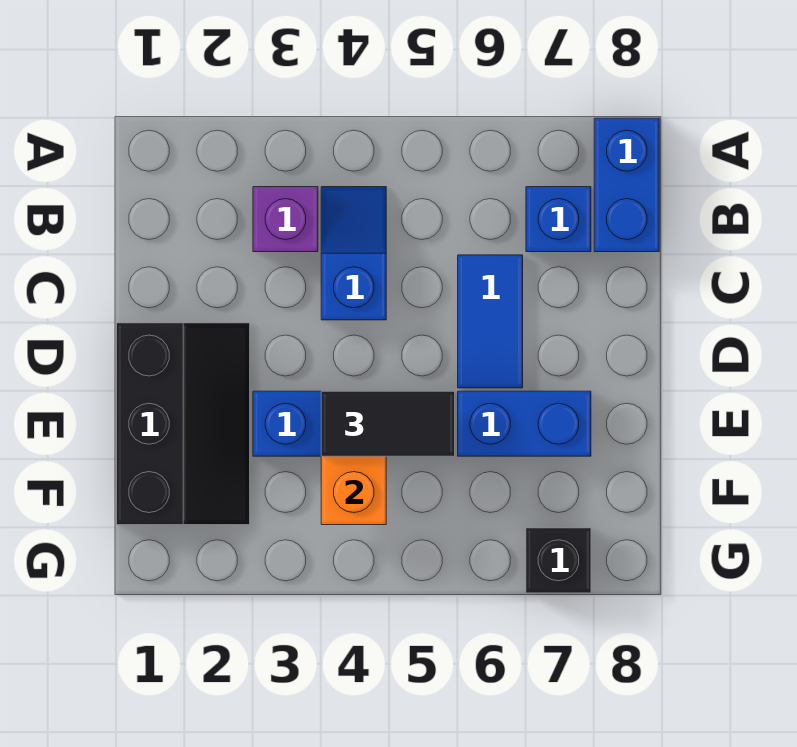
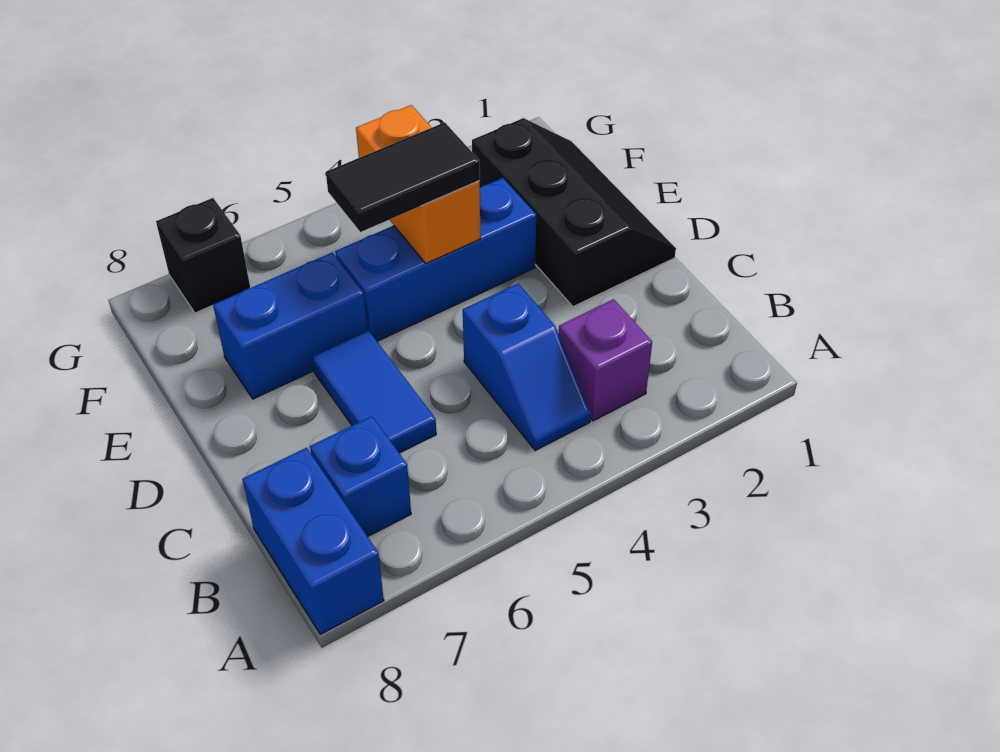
black slope D1:F2 level 1 top 1 -> black slope D1:F2 level 1 top 2

